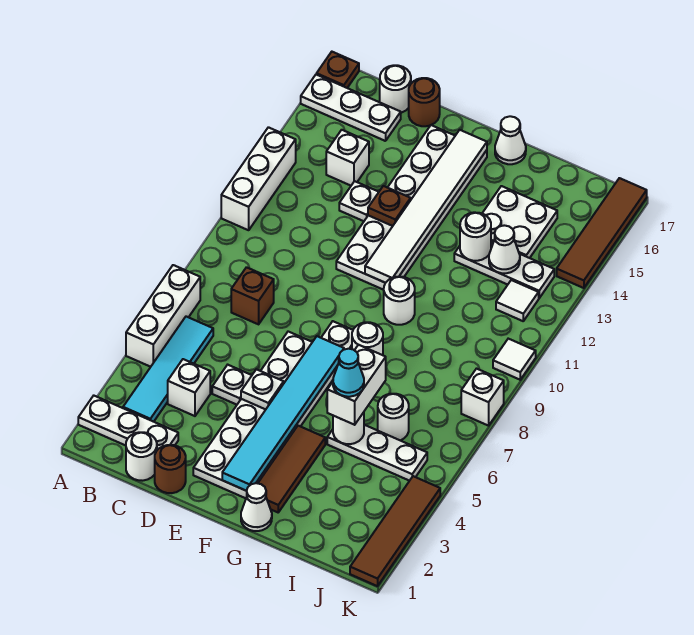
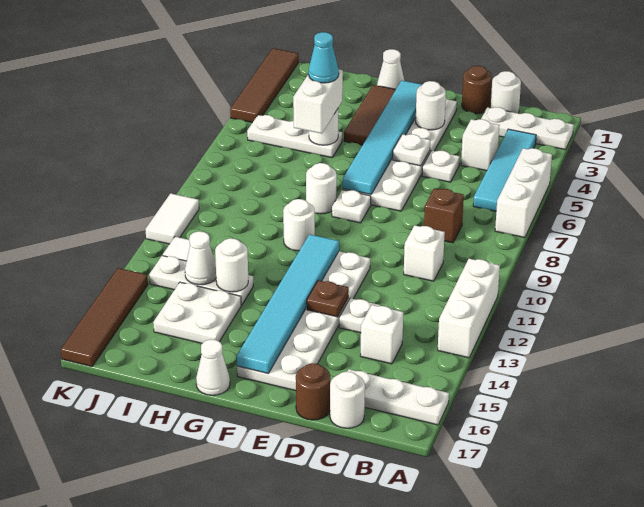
brown plate A17 level 1 -> none
white tile F11:F16 level 2 -> cyan tile F11:F16 level 2
white round brick I6 level 1 -> white round brick E3 level 2
white brick K8 level 1 -> white brick C10 level 1
white tile K10 level 1 -> white tile K10:K11 level 1

